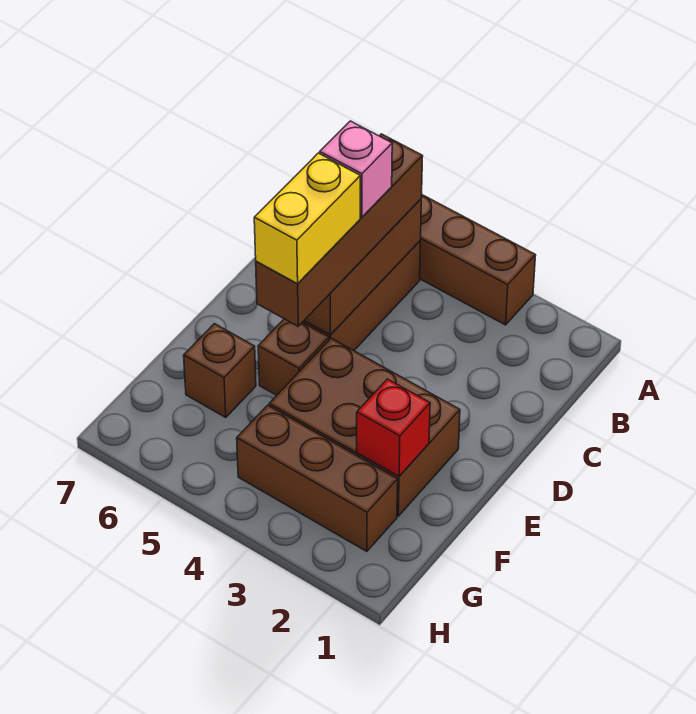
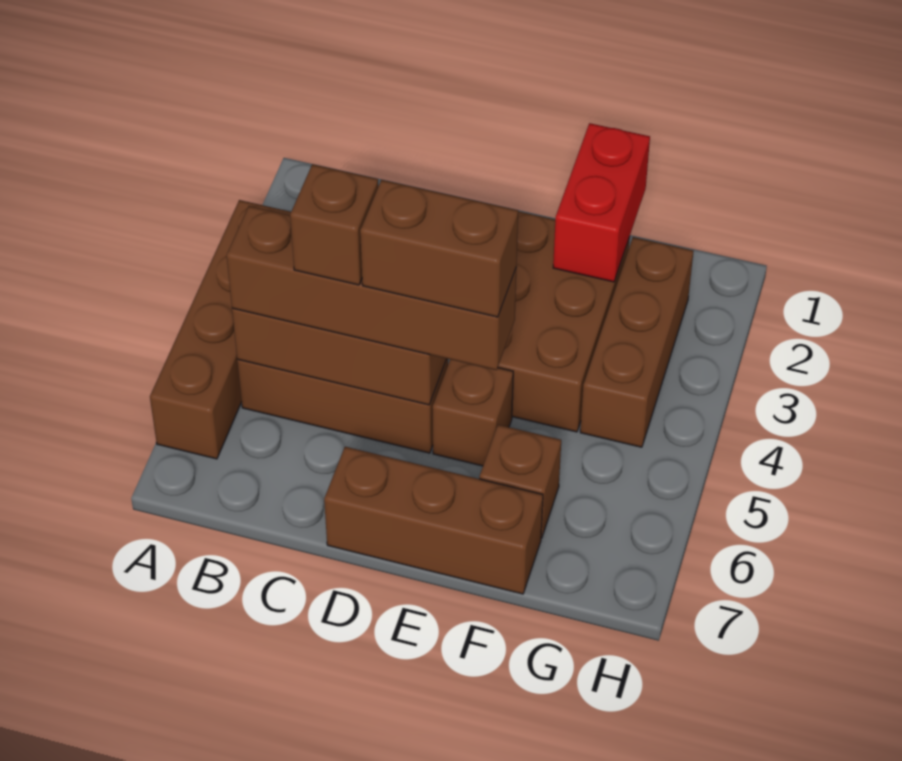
pink brick C5 level 4 -> brown brick C5 level 4
yellow brick D5:E5 level 4 -> brown brick D5:E5 level 4
none -> brown brick D7:F7 level 1
red brick F2 level 2 -> red brick F1:F2 level 2

